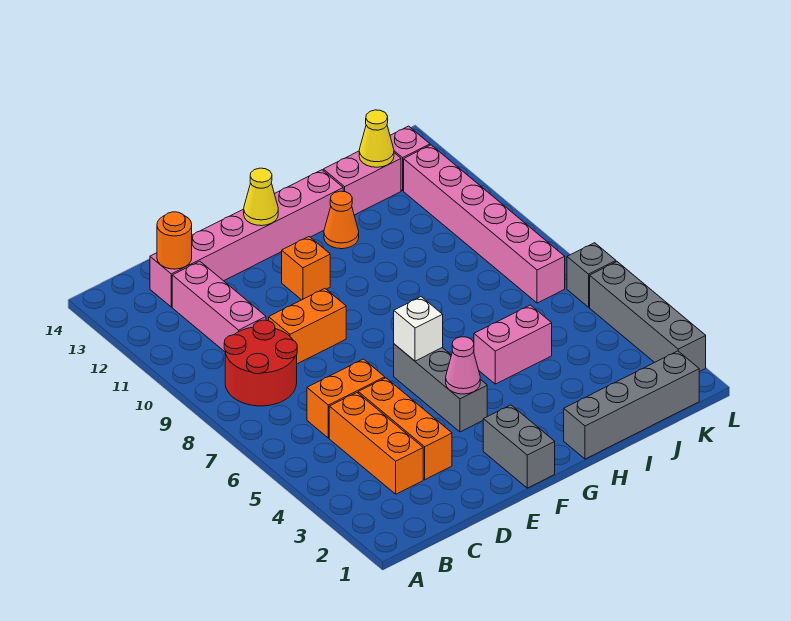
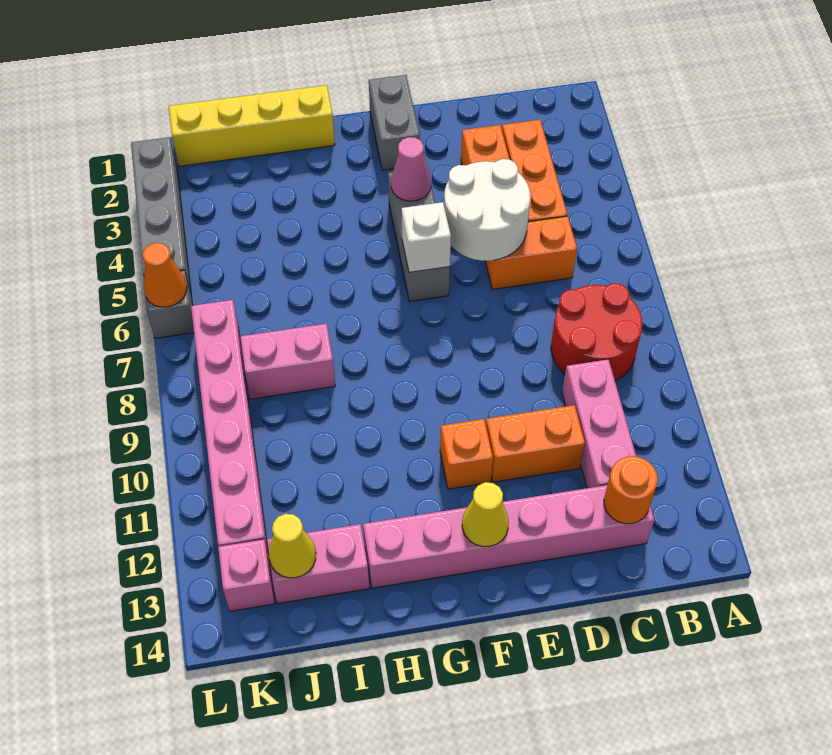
none -> white round brick D5:E6 level 2
orange brick D9:E9 level 1 -> orange brick D11:E11 level 1
grey brick H1:K1 level 1 -> yellow brick H1:K1 level 1
pink brick H5:I5 level 1 -> pink brick I8:J8 level 1
orange cone H12 level 1 -> orange cone L6 level 2

